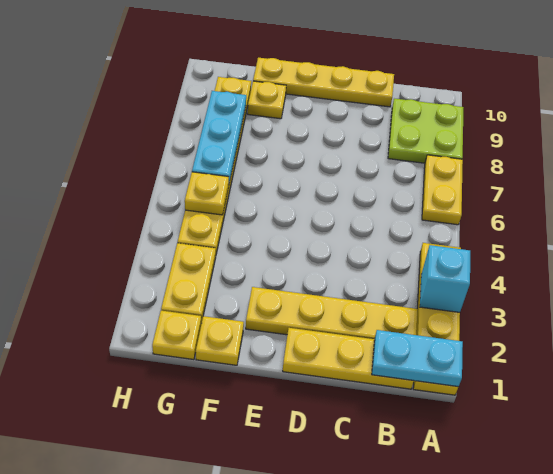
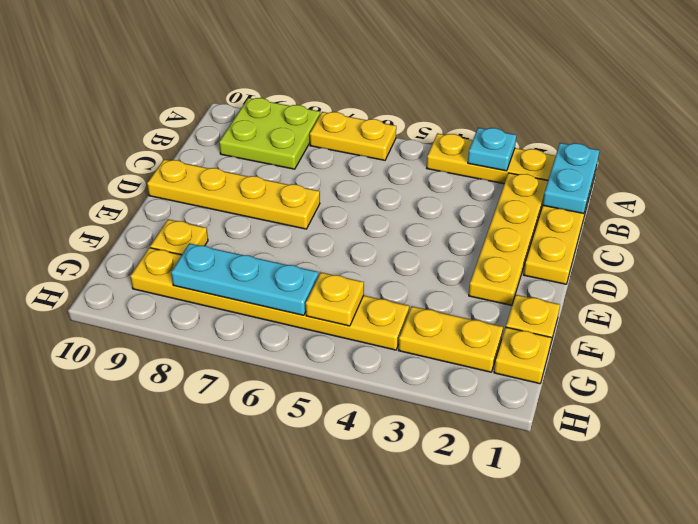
cyan brick A3 level 2 -> cyan plate A3 level 2
yellow plate C10:F10 level 1 -> yellow plate D7:D10 level 1

